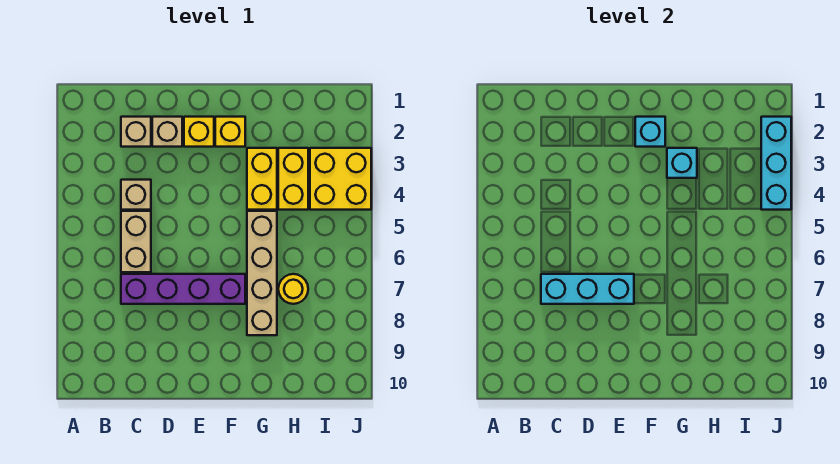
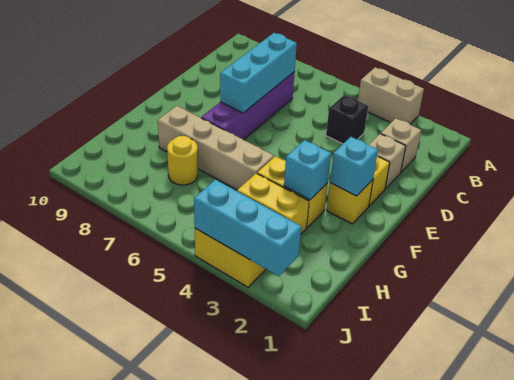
tan brick C4 level 1 -> black brick C4 level 1
tan brick C5:C6 level 1 -> tan brick A3:A4 level 1

